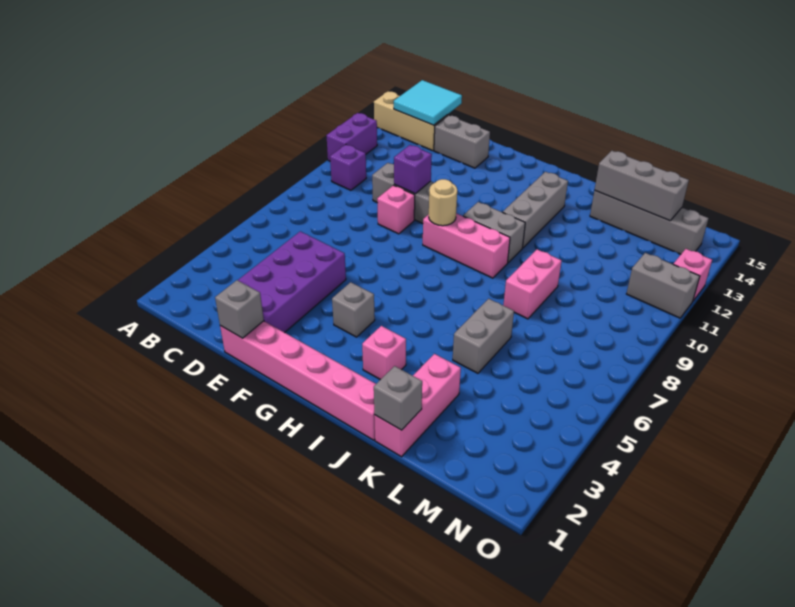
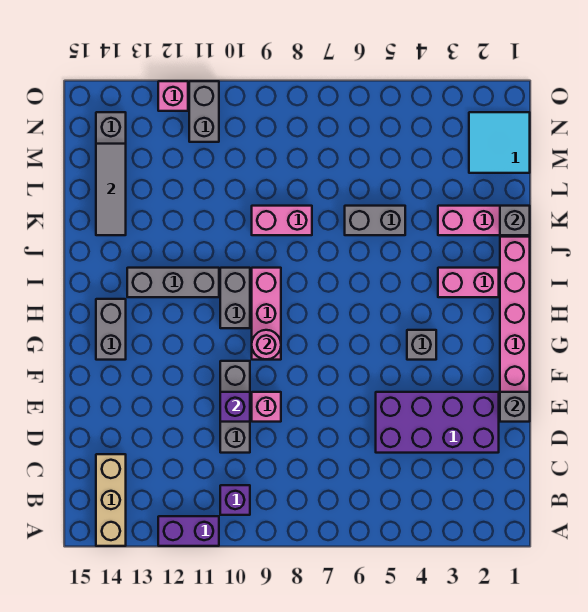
cyan tile B14:C15 level 2 -> cyan tile M1:N2 level 1
grey brick D14:E14 level 1 -> grey brick G14:H14 level 1
tan round brick G9 level 2 -> pink round brick G9 level 2
pink brick I3 level 1 -> pink brick I2:I3 level 1
grey brick K14:M14 level 2 -> grey tile K14:M14 level 2

